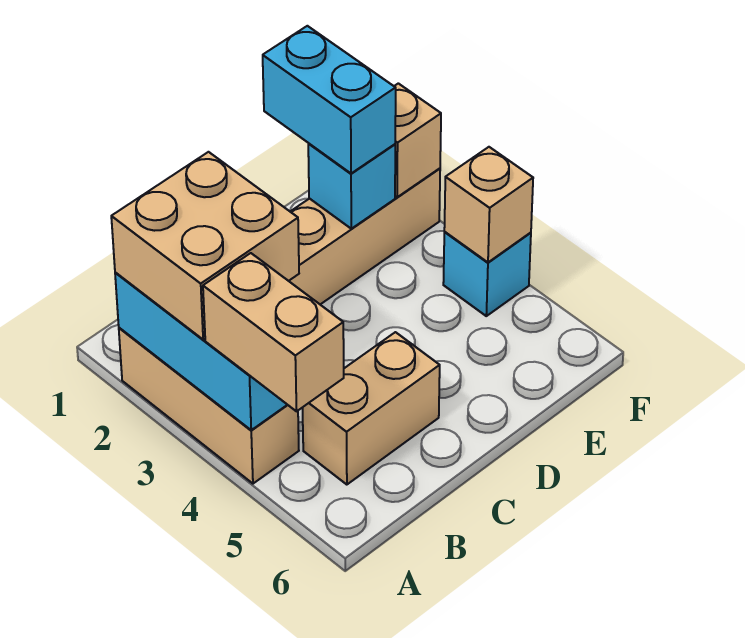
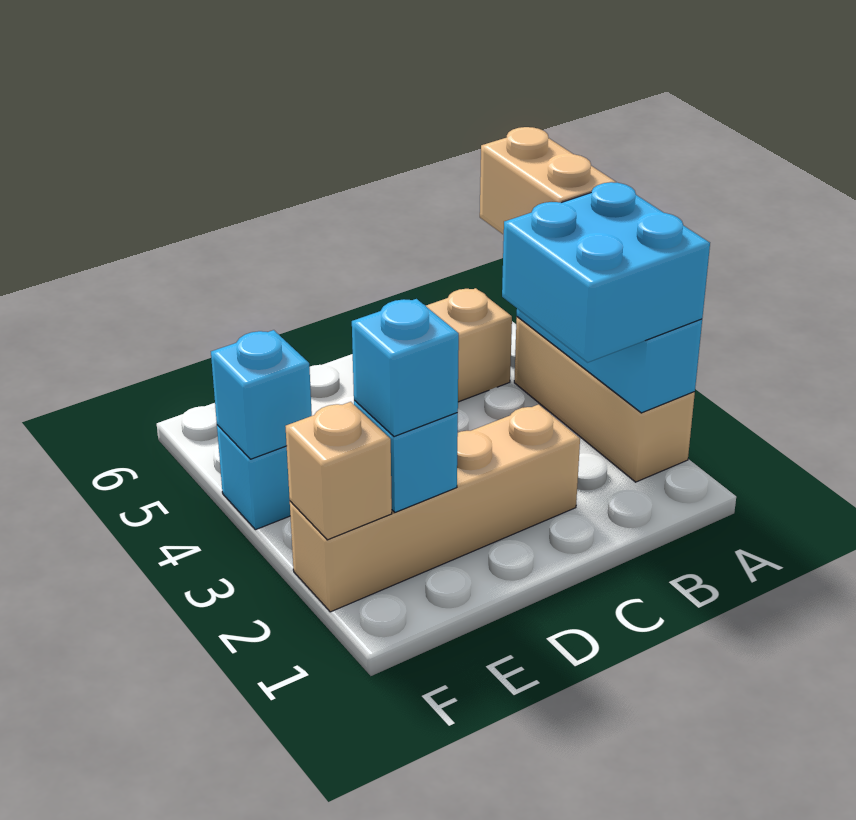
tan brick A2:B3 level 3 -> cyan brick A2:B3 level 3
cyan brick E1:E2 level 3 -> cyan brick E2 level 3
tan brick F4 level 2 -> cyan brick F4 level 2

